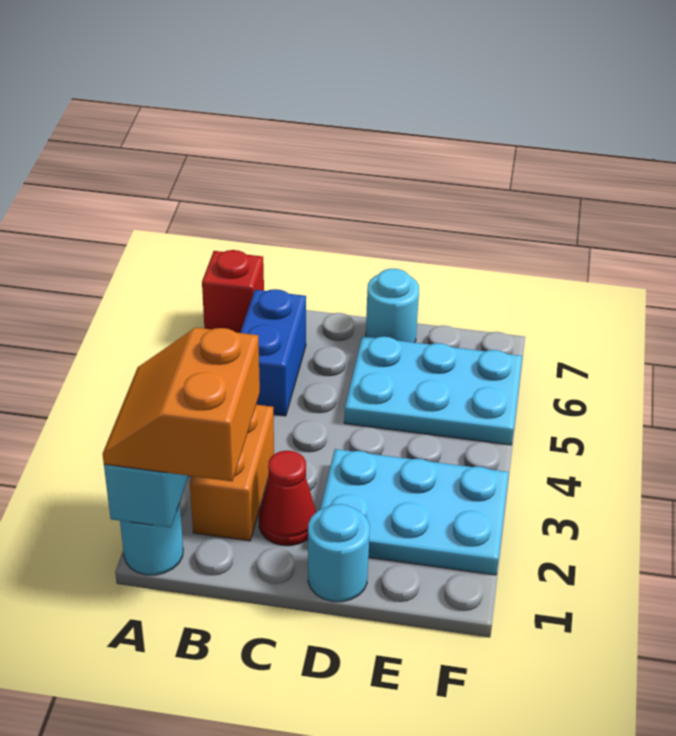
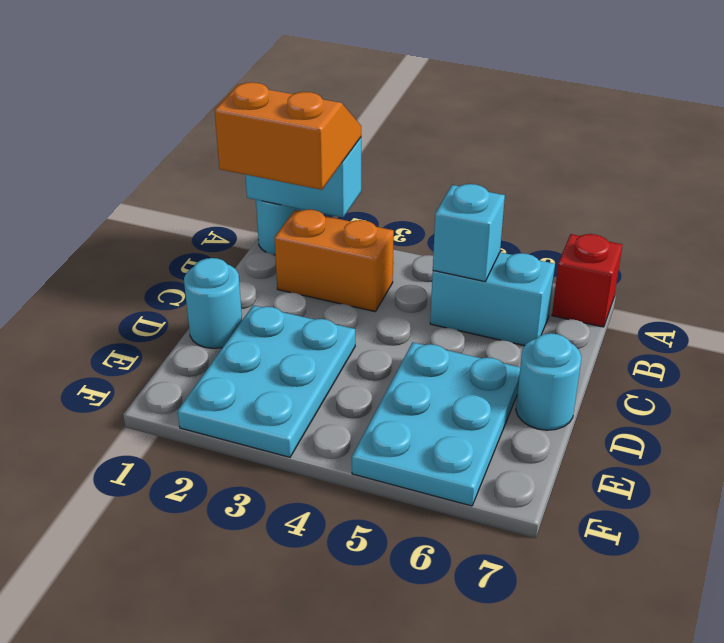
blue brick B5:B6 level 1 -> cyan brick B5:B6 level 1
none -> cyan brick B5 level 2
red cone C2 level 1 -> none

